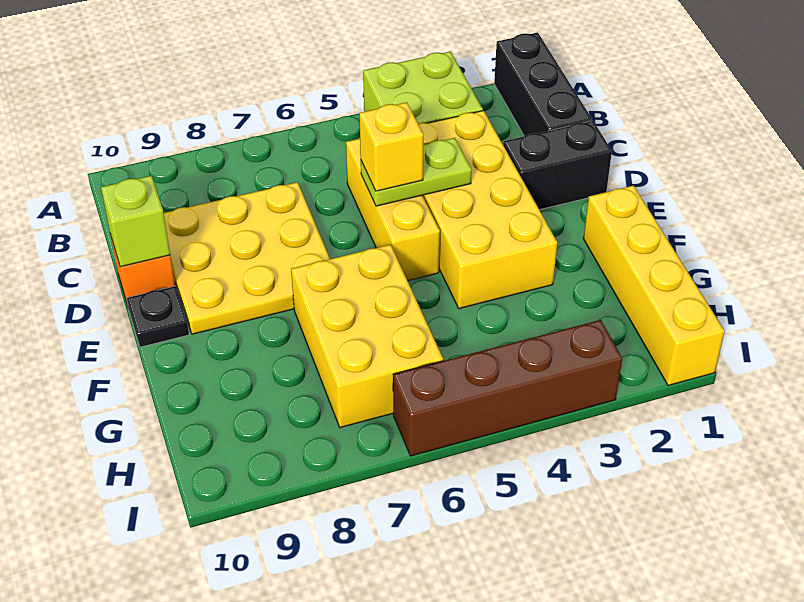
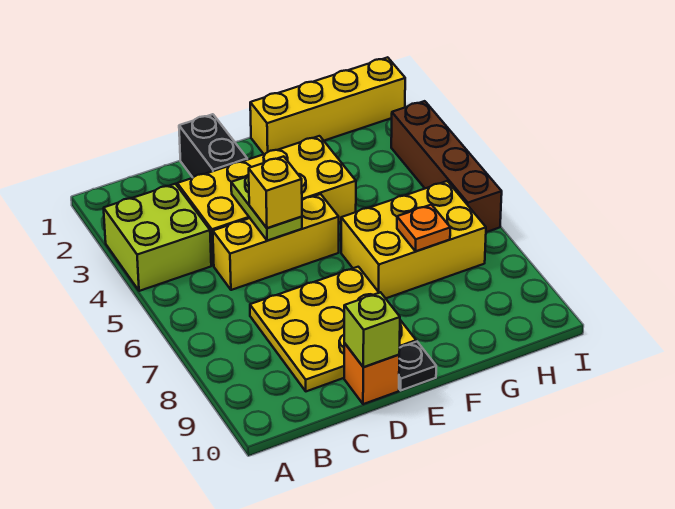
black brick A1:C1 level 1 -> none
none -> orange plate G7 level 2

